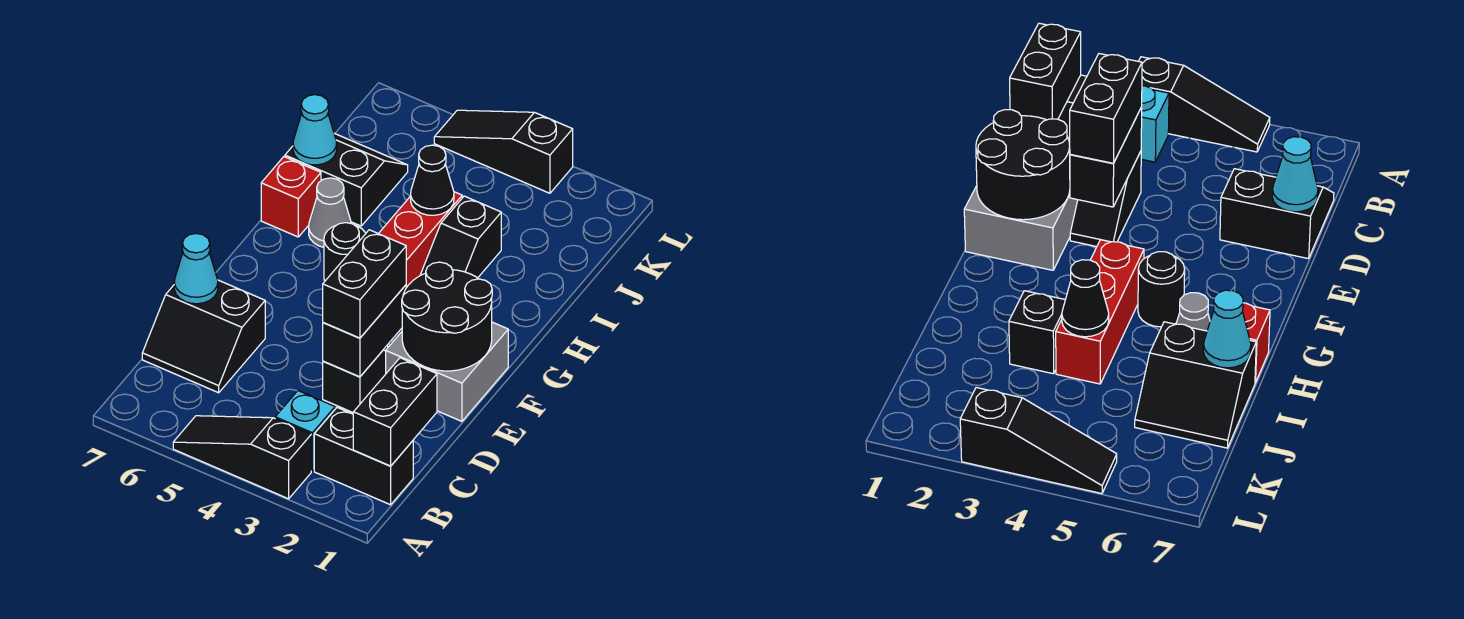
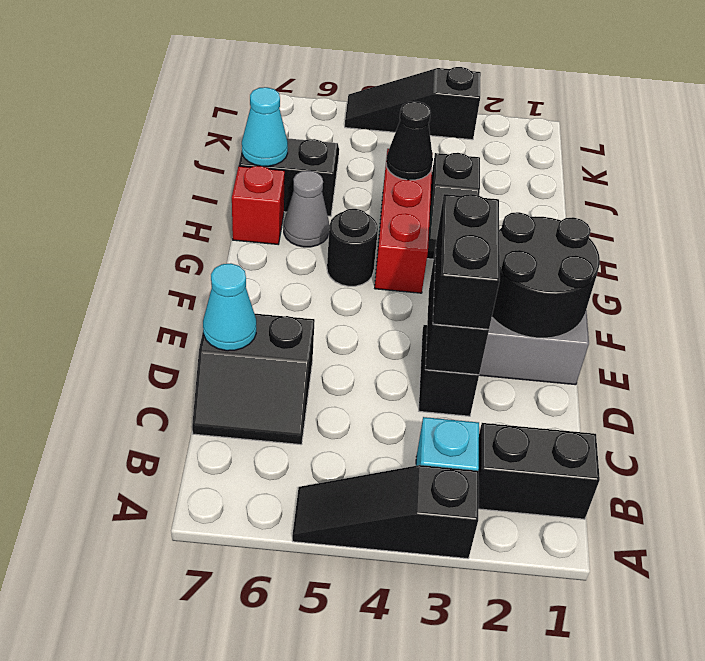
black brick B1:C1 level 2 -> none

